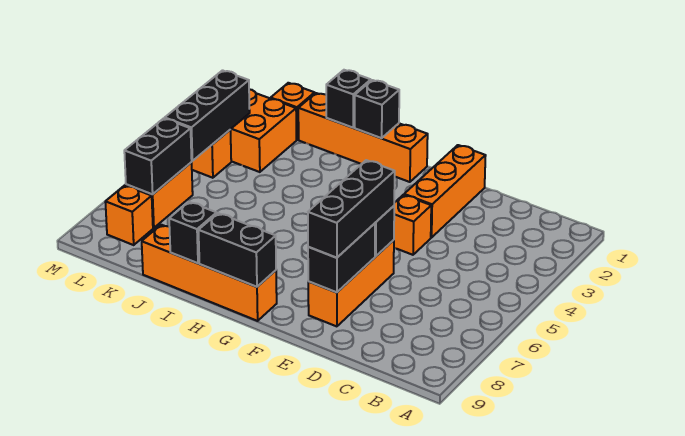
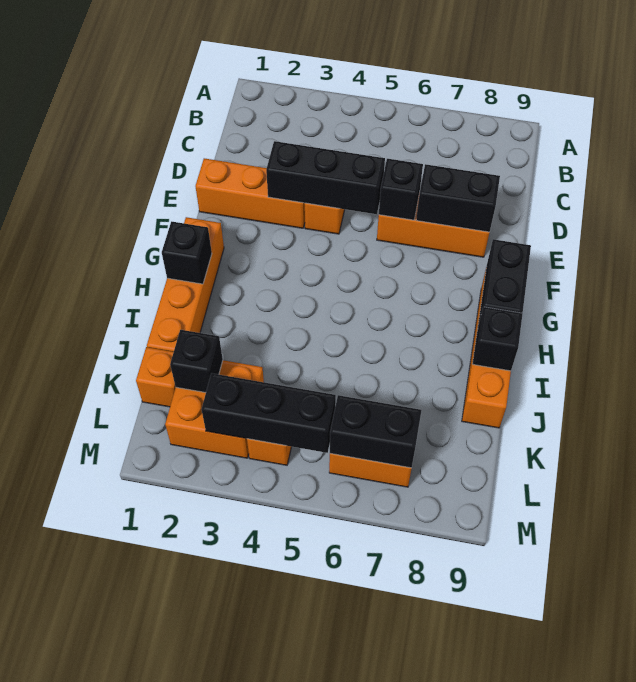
black brick E6:E8 level 3 -> black brick E3:E5 level 2
black brick I1 level 2 -> black brick K2 level 2
orange brick L8 level 1 -> none

